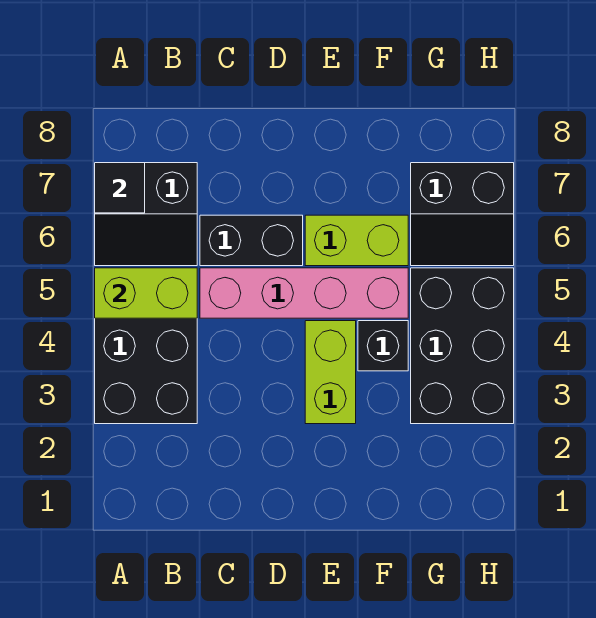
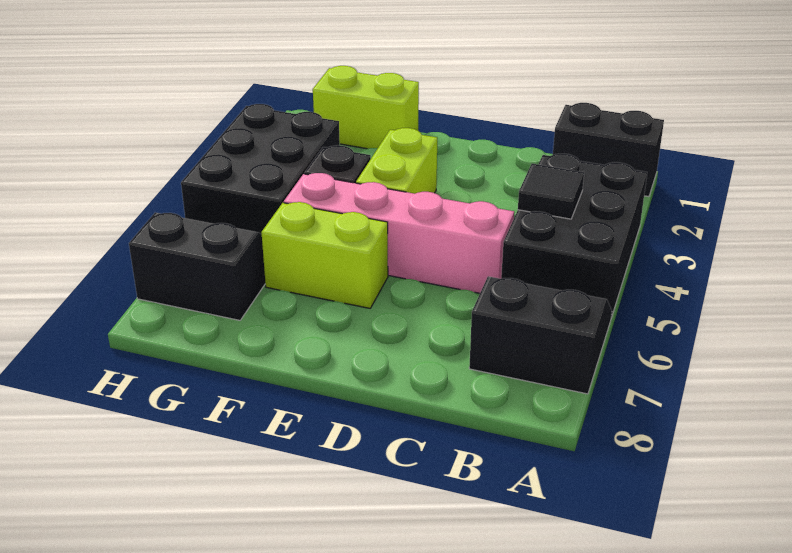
lime brick A5:B5 level 2 -> lime brick F1:G1 level 1
black tile A7 level 2 -> black tile B4 level 2
black brick C6:D6 level 1 -> black brick A1:B1 level 1

